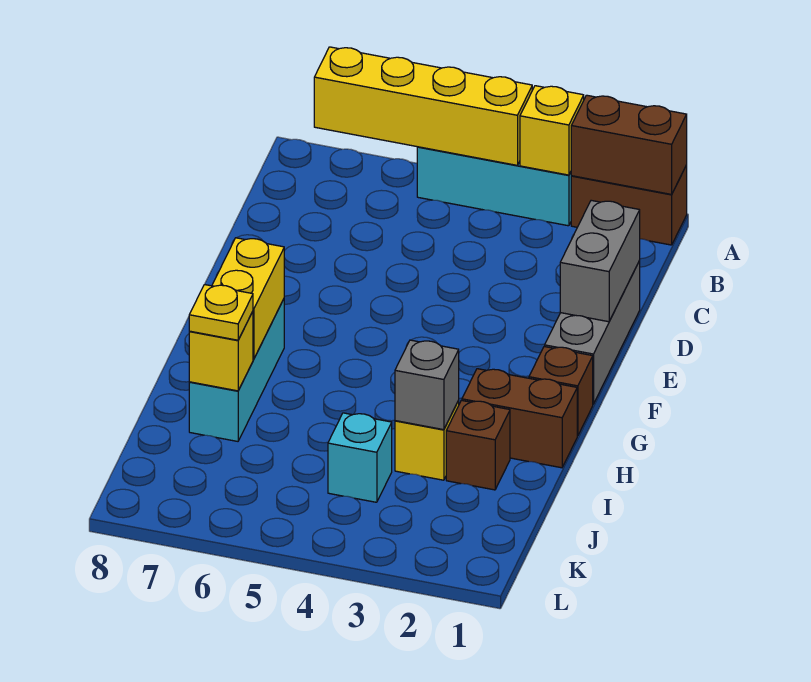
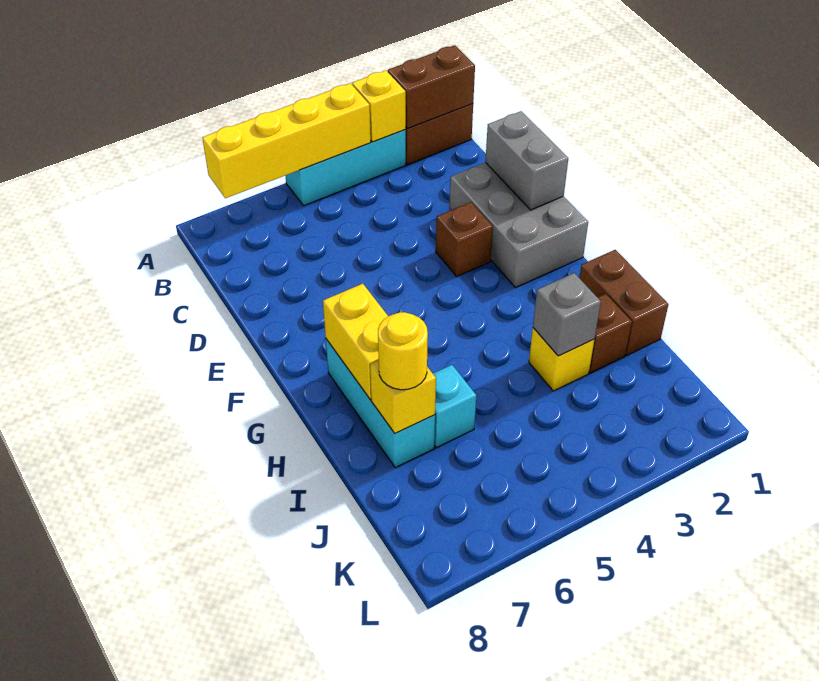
grey brick D1:F1 level 1 -> grey brick D1:F2 level 1
brown brick G1 level 1 -> brown brick E3 level 1
brown brick H1:H2 level 1 -> brown brick H1:I1 level 1
yellow plate I7 level 3 -> yellow round brick I7 level 3
cyan brick J4 level 1 -> cyan brick I6 level 1

